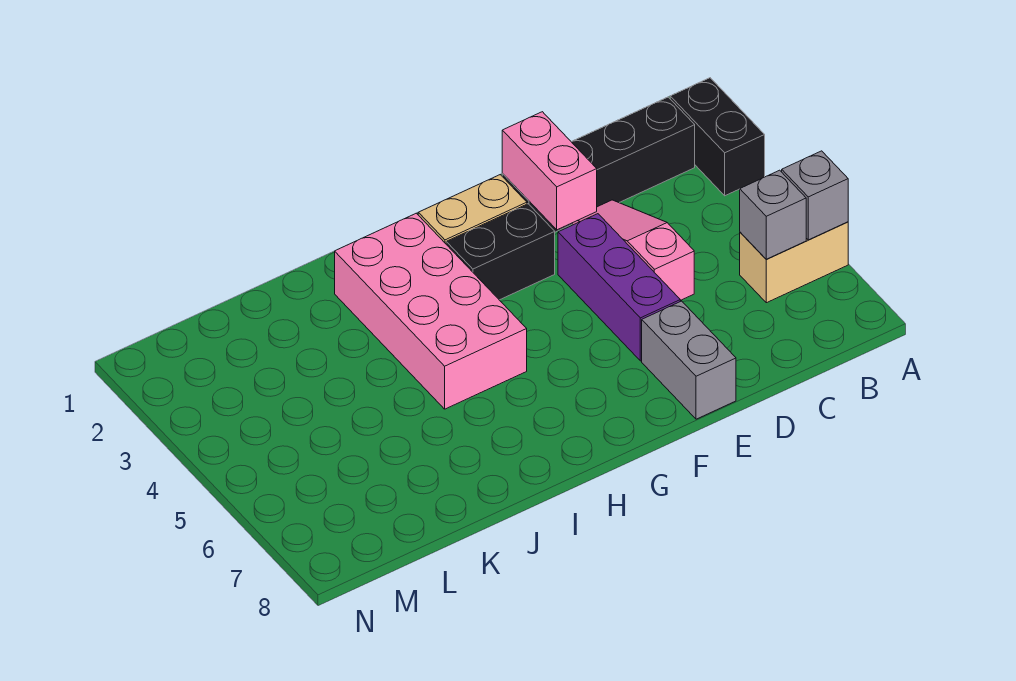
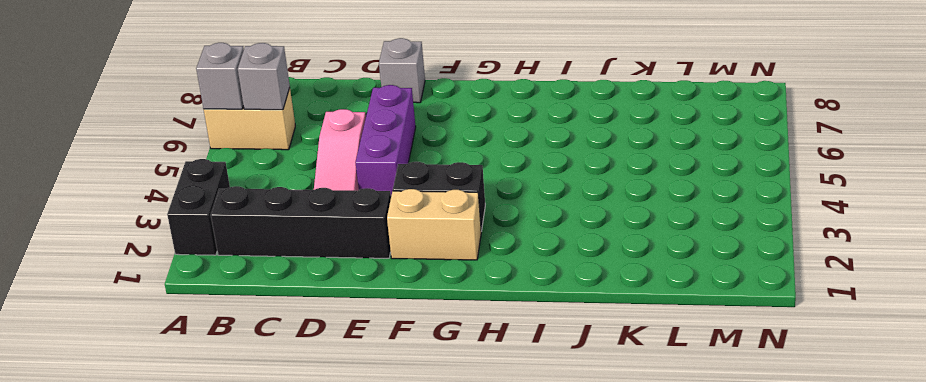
pink brick E2:E3 level 2 -> none
grey brick E7:E8 level 1 -> grey brick E8 level 1
pink brick H2:I5 level 1 -> none

